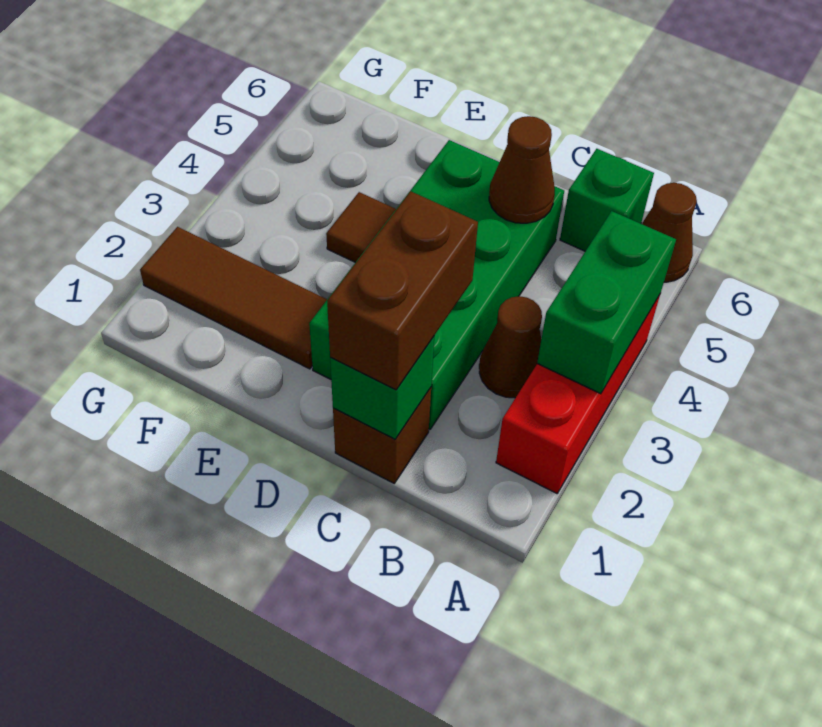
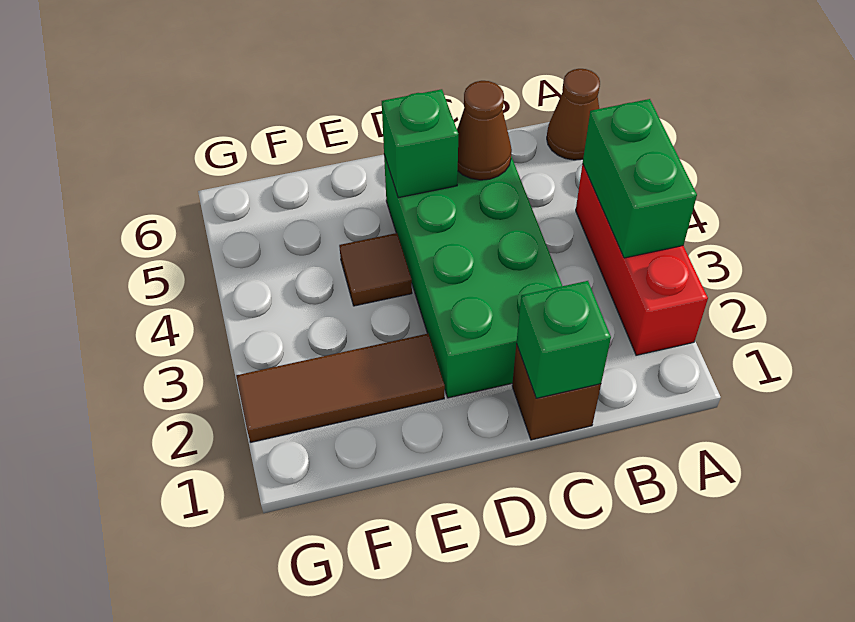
brown cone B3 level 1 -> none
green brick B6 level 1 -> green brick D5 level 2
brown brick C1:C2 level 3 -> none

